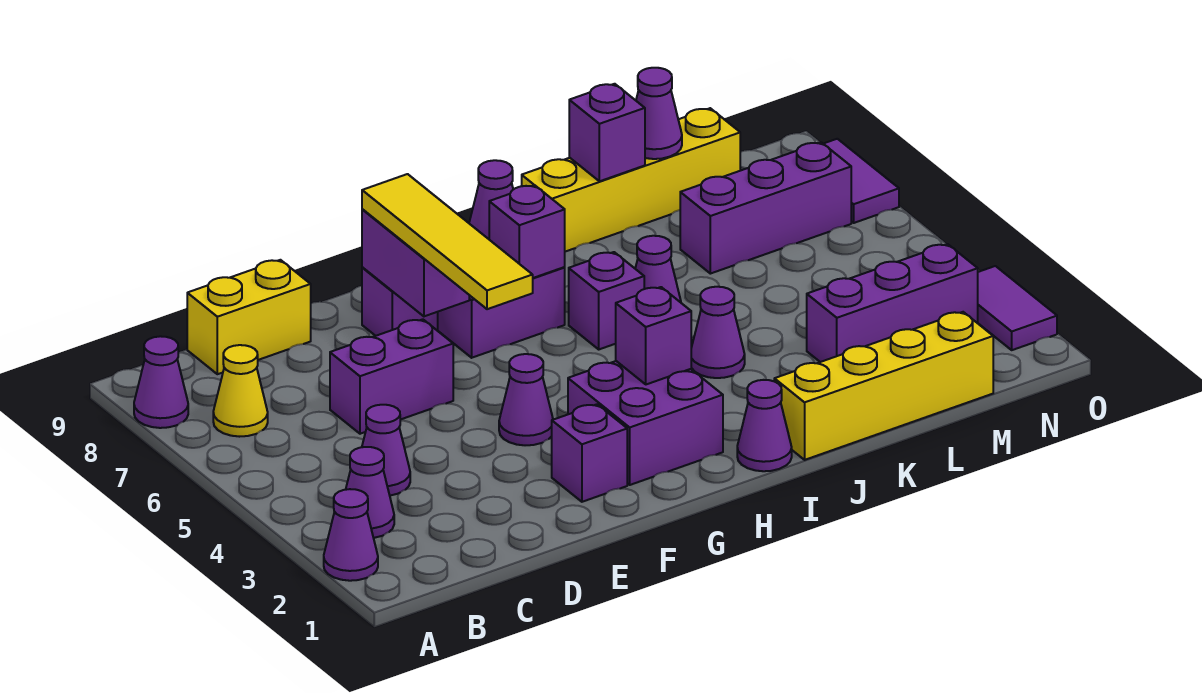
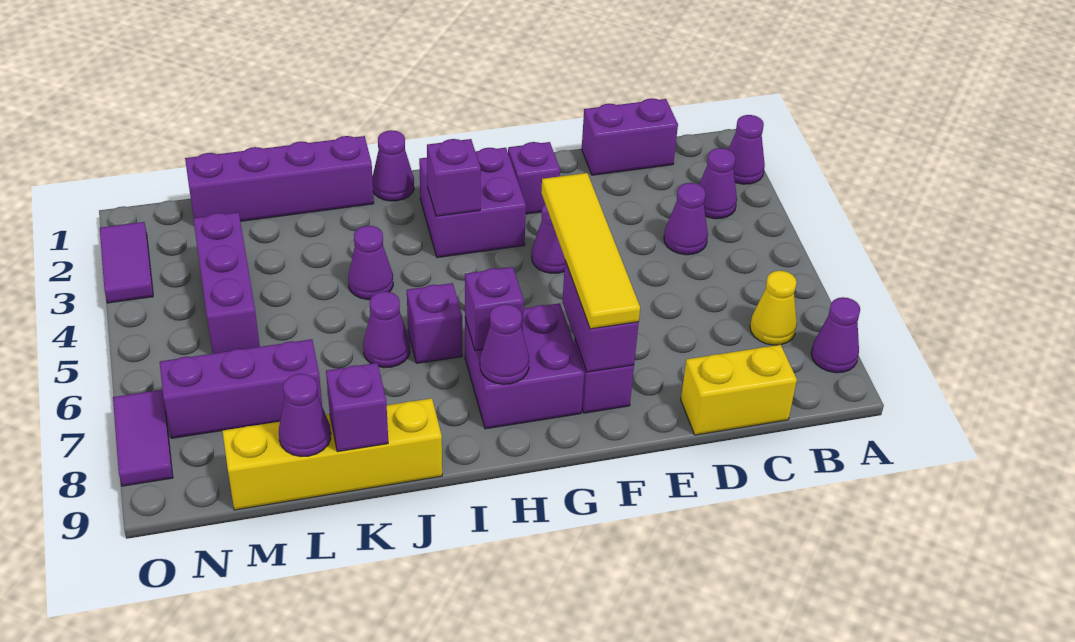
purple brick D6:E6 level 1 -> purple brick C1:D1 level 1
yellow brick J1:M1 level 1 -> purple brick J1:M1 level 1
purple brick L3:N3 level 1 -> purple brick M3:M5 level 1

